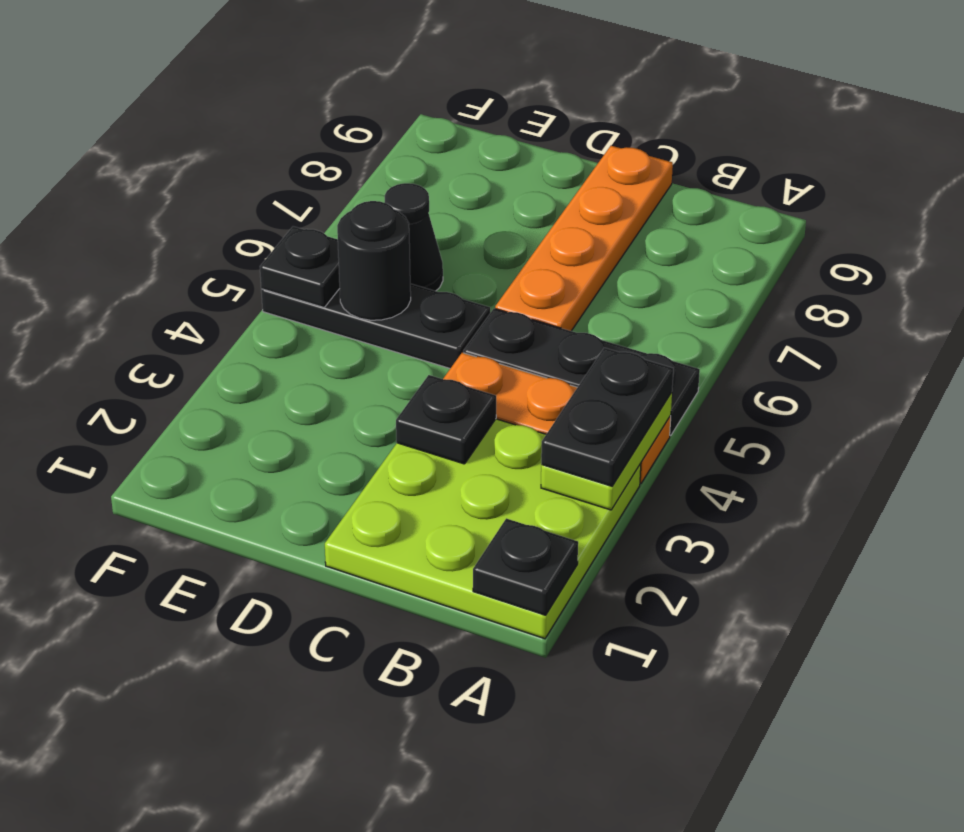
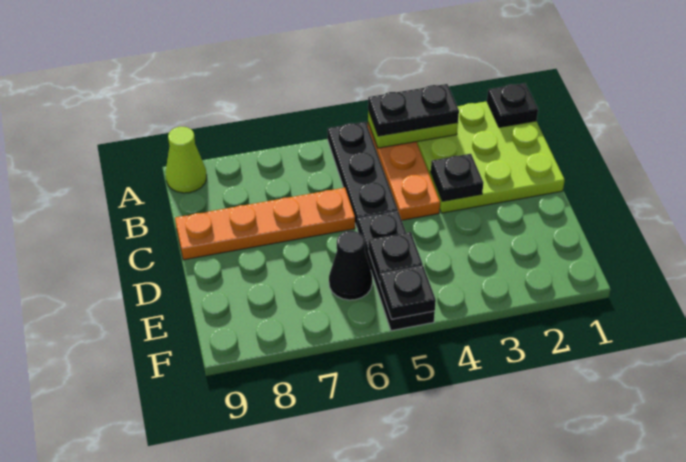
none -> lime cone A9 level 1
black round brick E5 level 2 -> black plate E5 level 2

